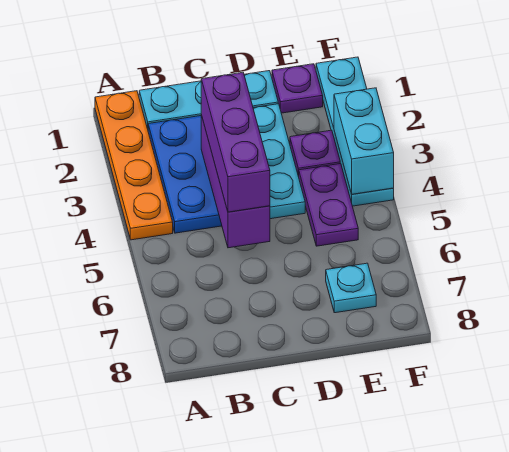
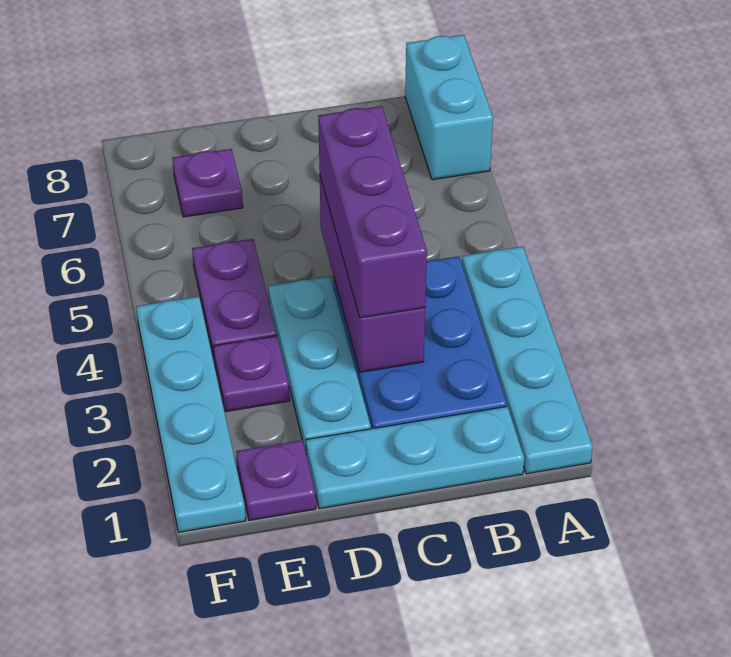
orange plate A1:A4 level 1 -> cyan plate A1:A4 level 1
cyan plate E7 level 1 -> purple plate E7 level 1
cyan brick F3:F4 level 2 -> cyan brick A7:A8 level 1

